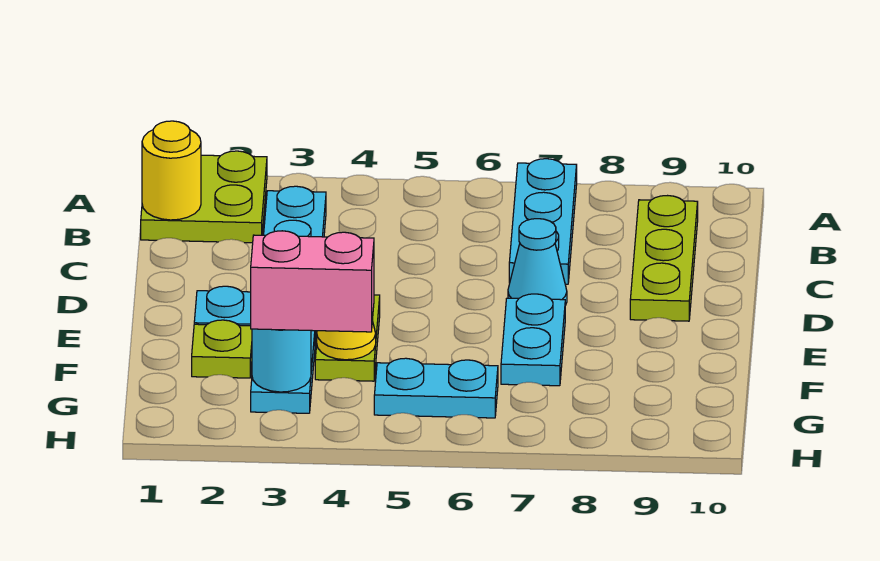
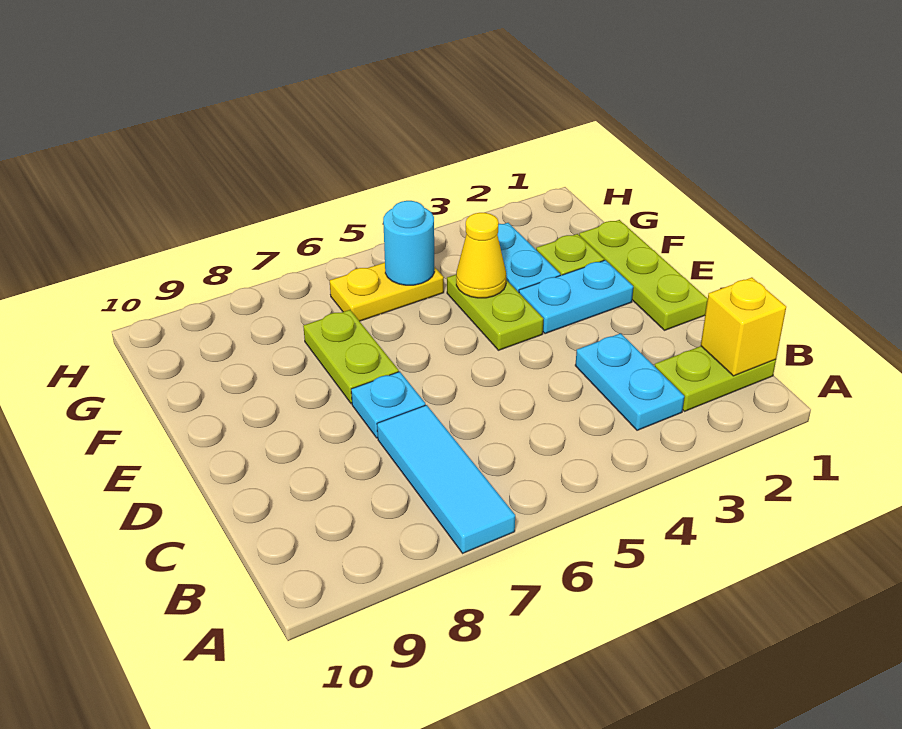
lime plate A1:B2 level 1 -> lime plate B1:B2 level 1
cyan plate A7:C7 level 1 -> cyan tile A7:C7 level 1
yellow round brick B1 level 2 -> yellow brick B1 level 2
lime plate B9:D9 level 1 -> lime plate D1:F1 level 1
cyan cone D7 level 1 -> cyan plate D7 level 1
cyan plate E7:F7 level 1 -> lime plate E7:F7 level 1
cyan round brick G3 level 2 -> cyan round brick G5 level 2
pink brick G3:G4 level 3 -> none
cyan plate G5:G6 level 1 -> yellow plate G5:G6 level 1

